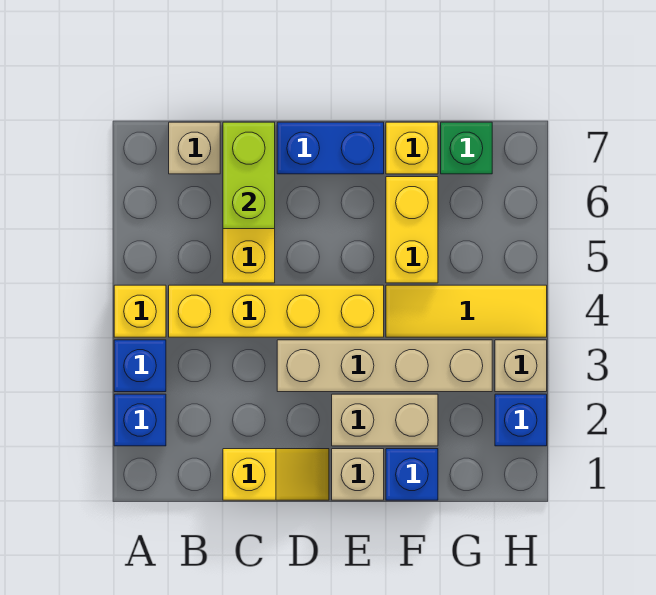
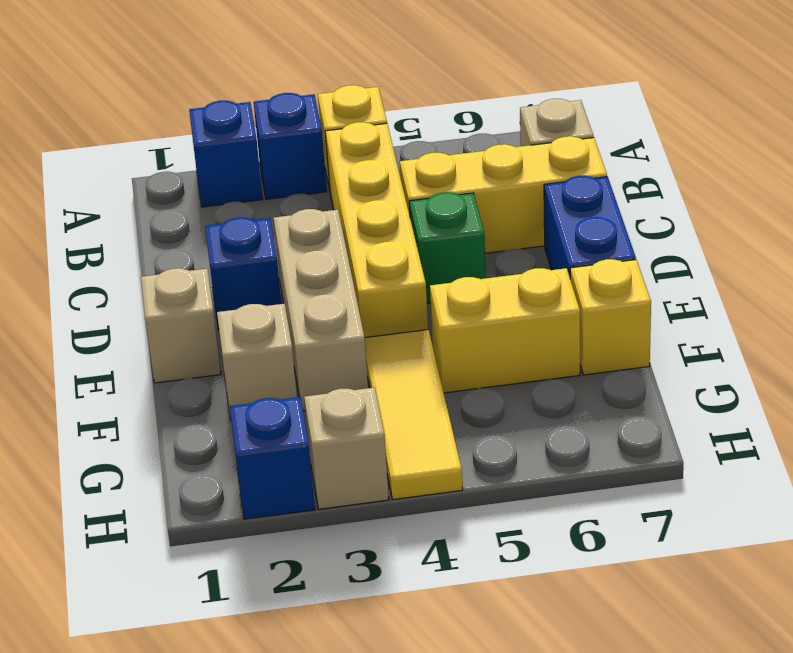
yellow slope C1:D1 level 1 top C -> none
lime brick C6:C7 level 2 -> none
tan brick D3:G3 level 1 -> tan brick D3:F3 level 1
tan brick E2:F2 level 1 -> tan brick F2 level 1
blue brick F1 level 1 -> blue brick D2 level 1
green brick G7 level 1 -> green brick D5 level 1

